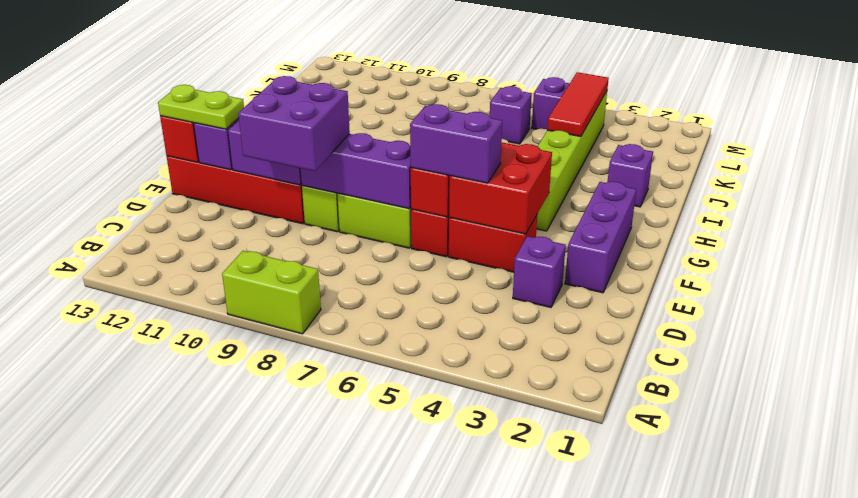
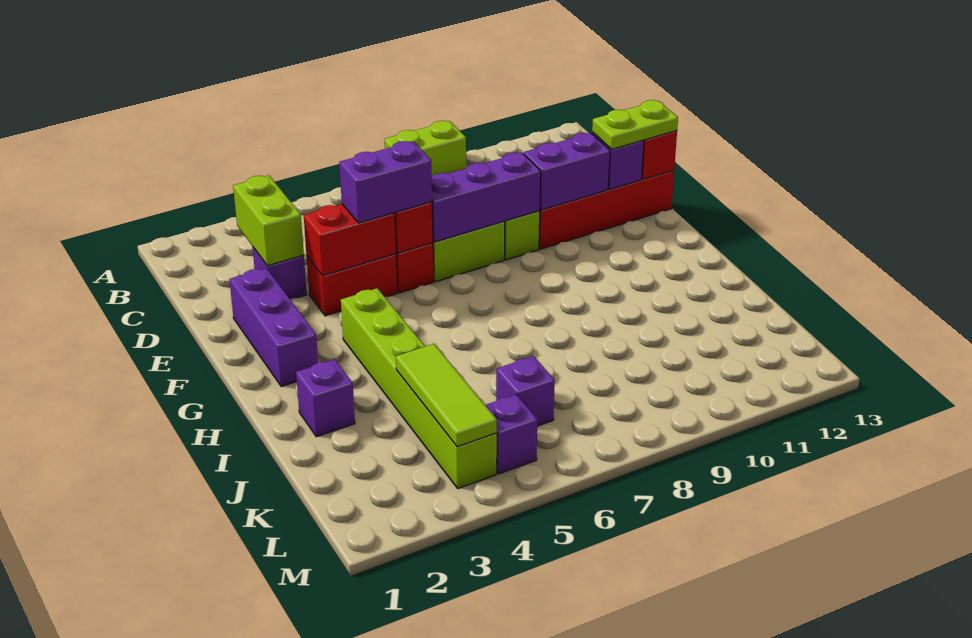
none -> lime brick C3:D3 level 2
purple brick D9:E10 level 3 -> none
red brick E4:F5 level 2 -> red brick E4:E5 level 2
red tile J4:L4 level 2 -> lime tile J4:L4 level 2

